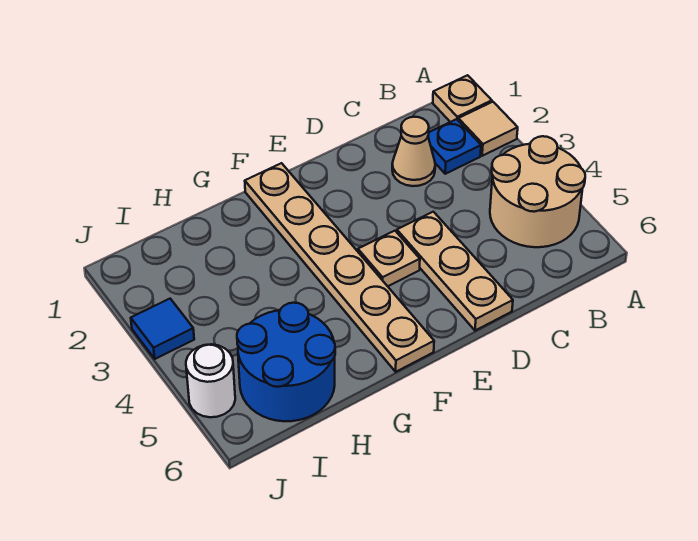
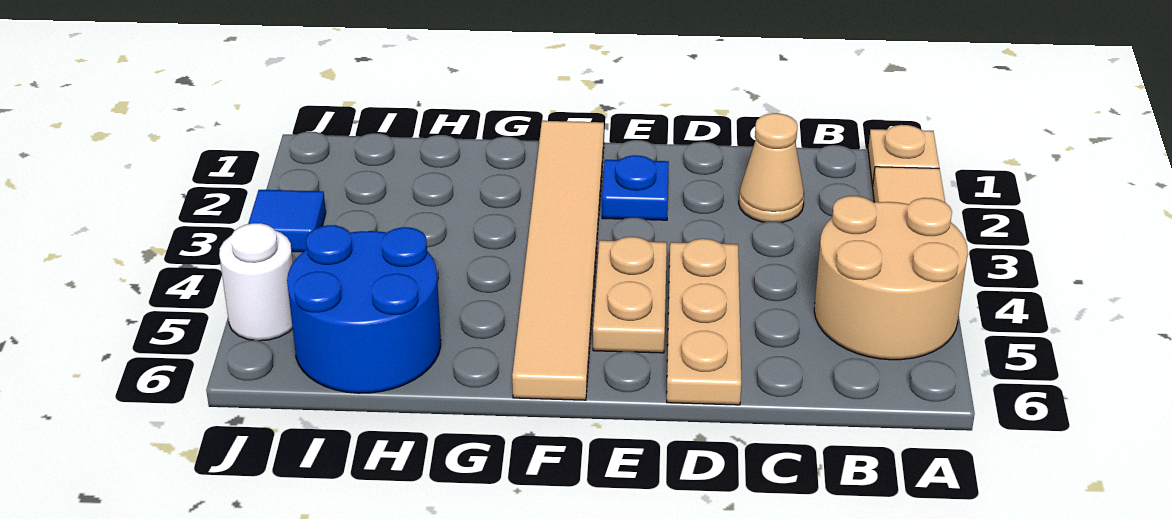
blue plate B2 level 1 -> blue plate E2 level 1
tan plate E4 level 1 -> tan plate E4:E5 level 1
tan plate F1:F6 level 1 -> tan tile F1:F6 level 1

